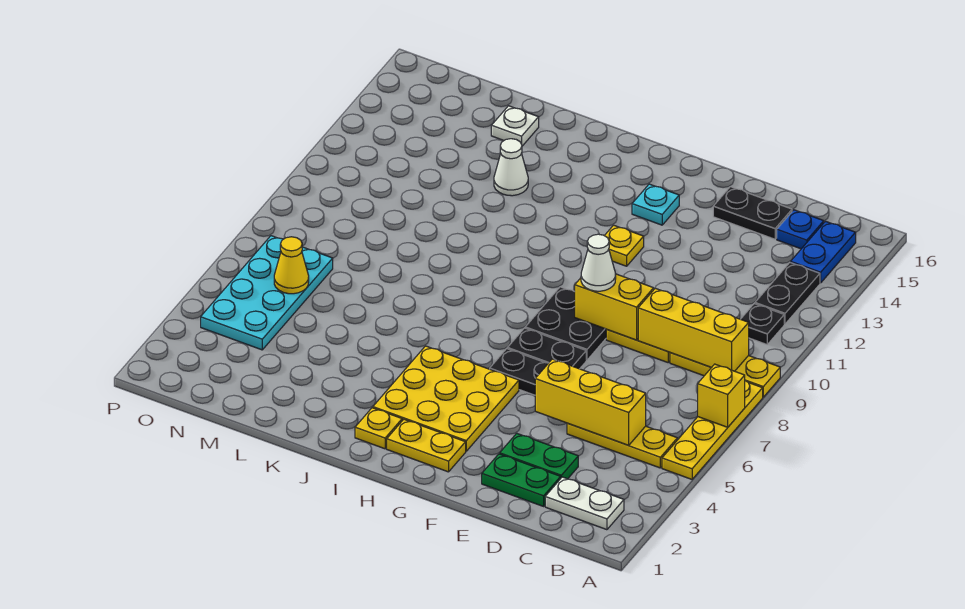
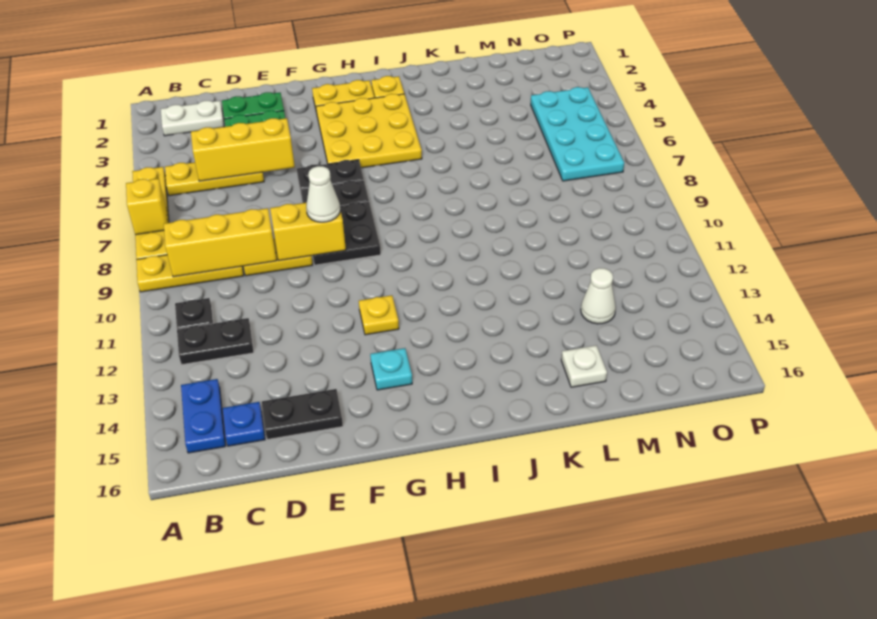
black plate B12:B13 level 1 -> black plate B12:C12 level 1
white cone K13 level 1 -> white cone M13 level 1
yellow cone N6 level 2 -> none

